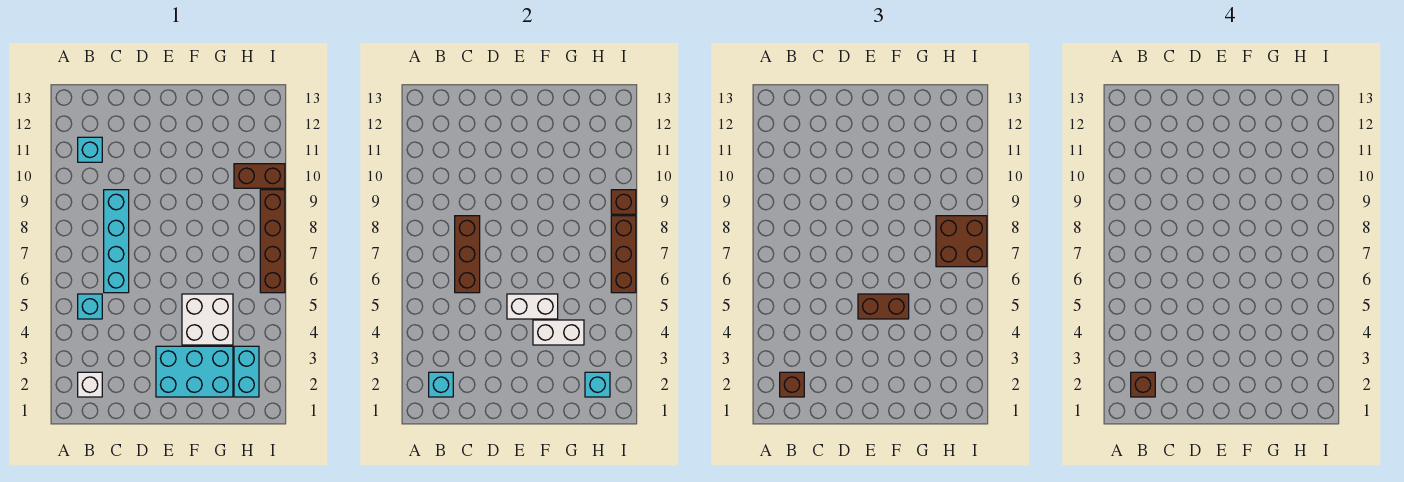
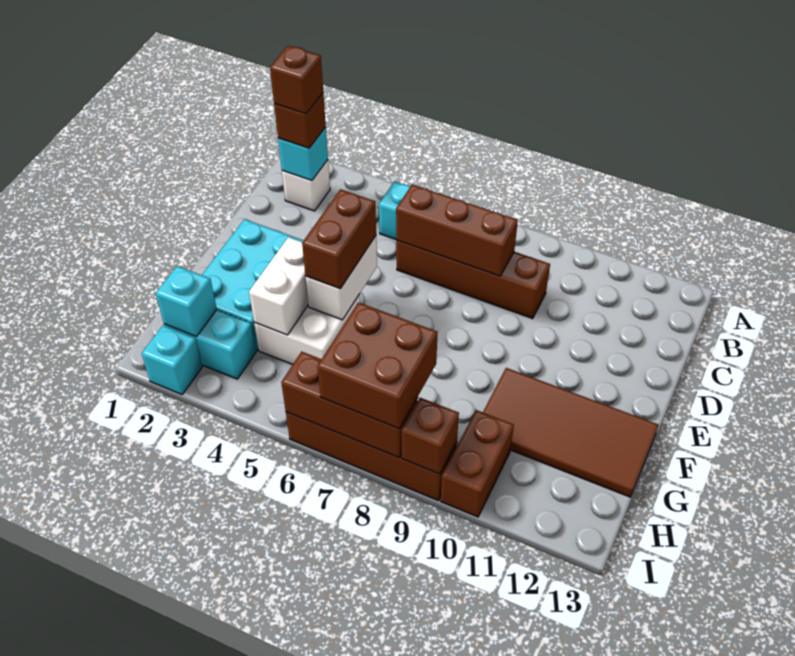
cyan brick B11 level 1 -> cyan brick I2 level 1
cyan brick C6:C9 level 1 -> brown brick C6:C9 level 1
none -> brown tile F10:G13 level 1

